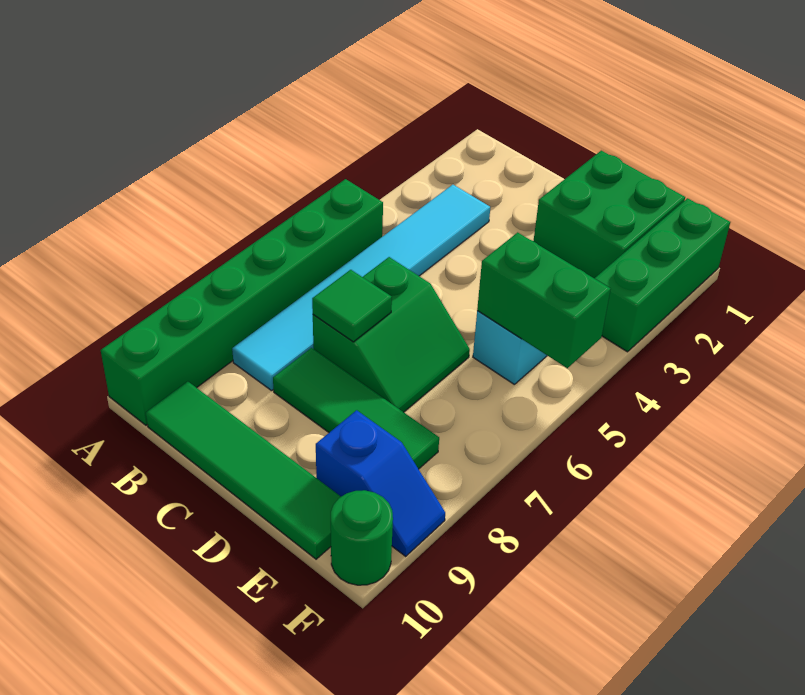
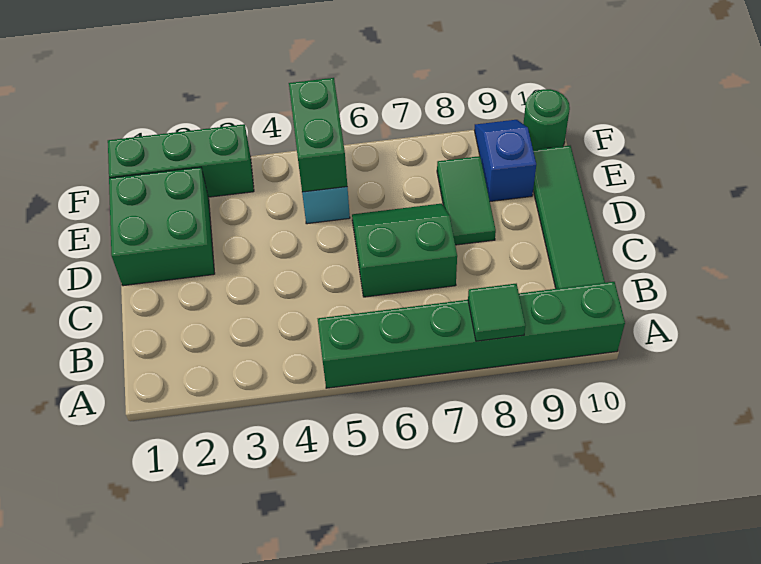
cyan tile B3:B8 level 1 -> none
green tile C7 level 2 -> green tile A8 level 2
green tile C8:E8 level 1 -> green tile D8:E8 level 1

